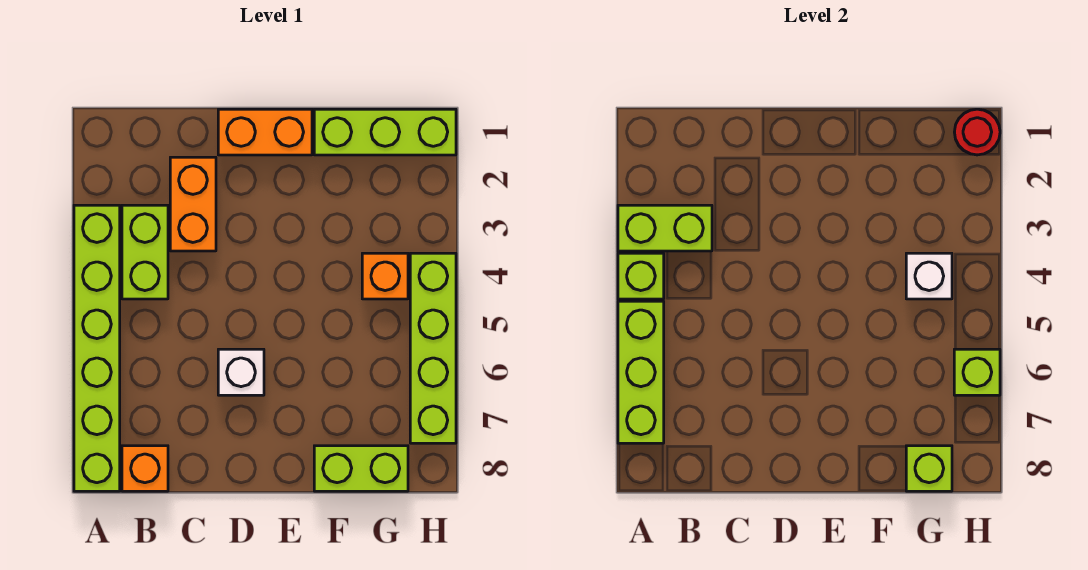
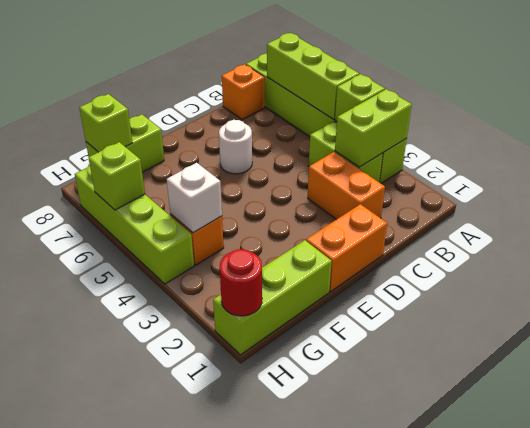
white brick D6 level 1 -> white round brick D6 level 1

